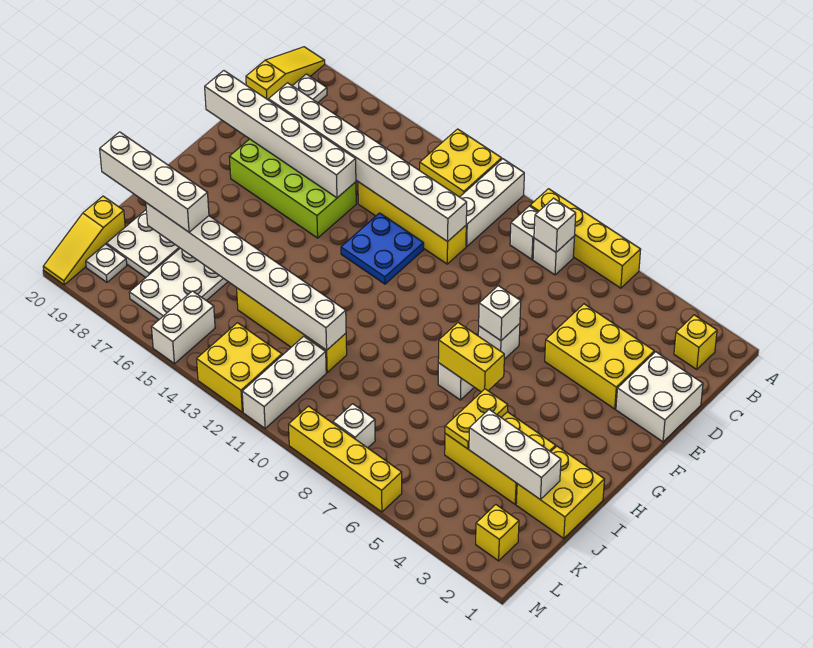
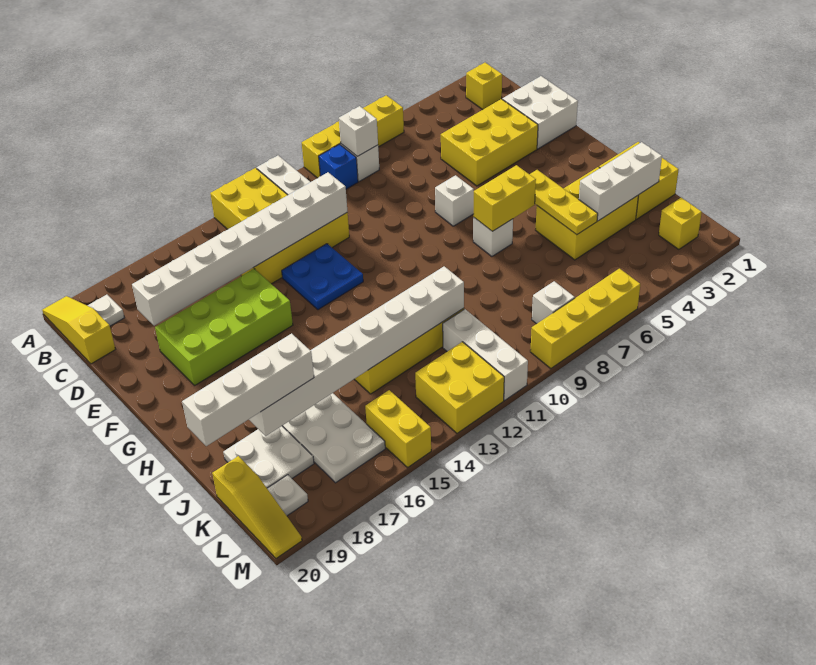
white brick B9 level 1 -> blue brick B9 level 1
white brick E15:E20 level 2 -> none
white brick F7 level 2 -> none
yellow plate I5:J5 level 2 -> yellow plate H5:J5 level 2
white brick L15:M15 level 1 -> yellow brick L15:M15 level 1

